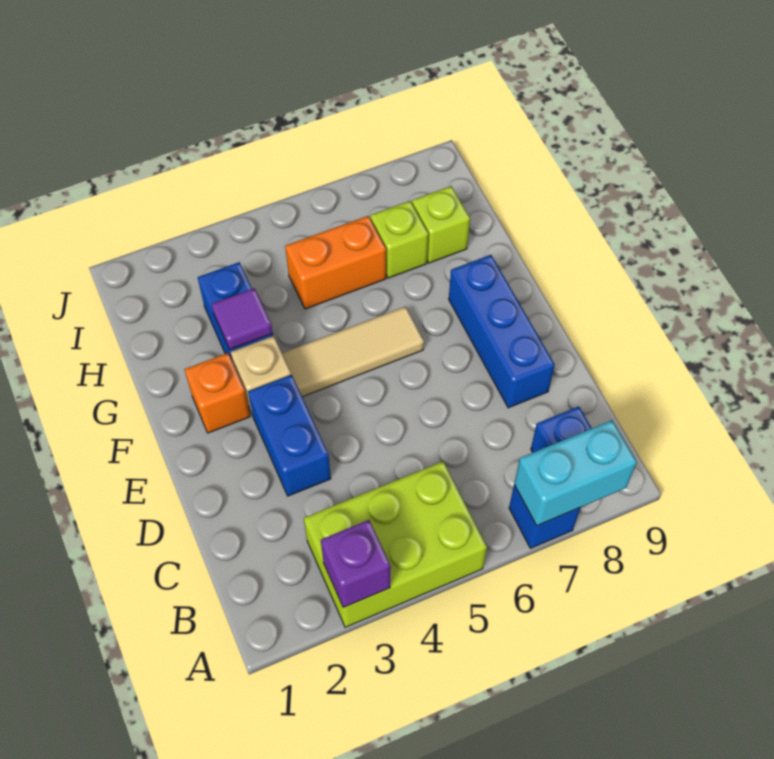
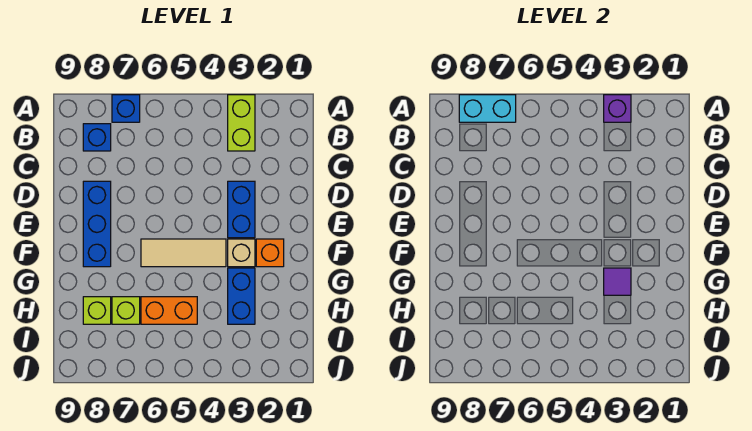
lime brick A3:B5 level 1 -> lime brick A3:B3 level 1

